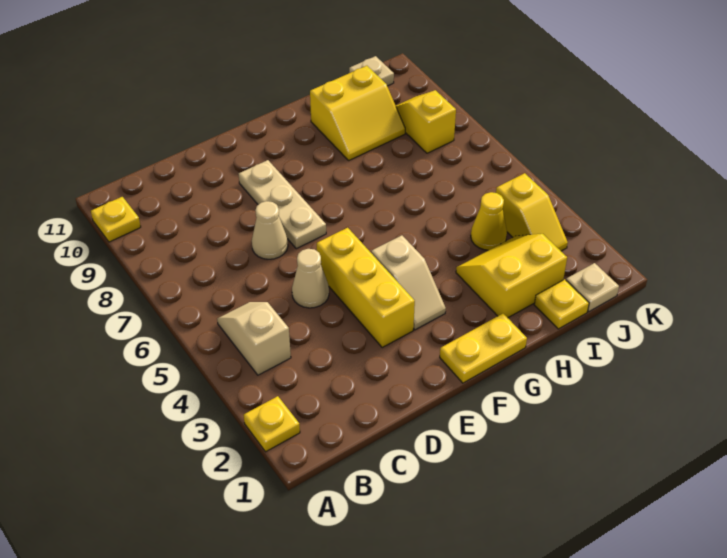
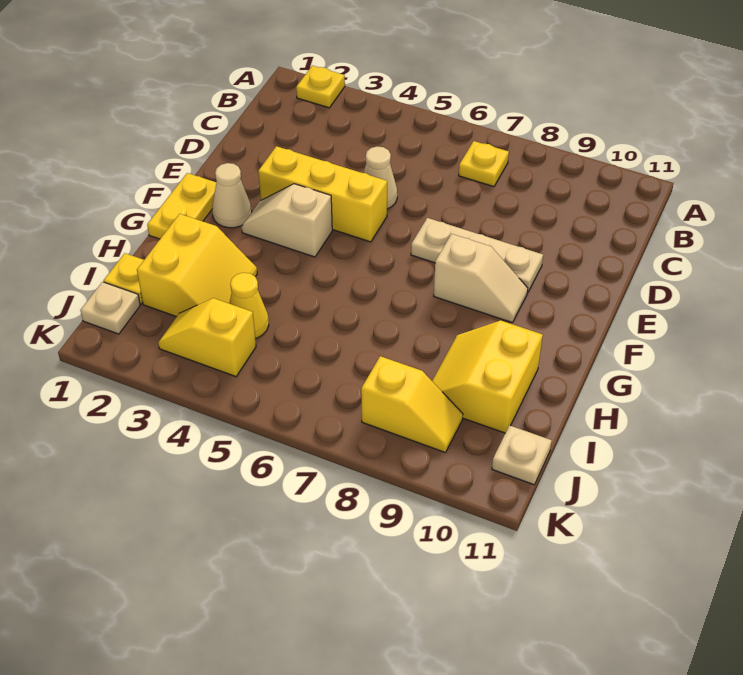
yellow plate A10 level 1 -> yellow plate B7 level 1
tan slope B4:B5 level 1 top 4 -> tan slope F8:F9 level 1 top 8
tan cone D7 level 1 -> tan cone F2 level 1

